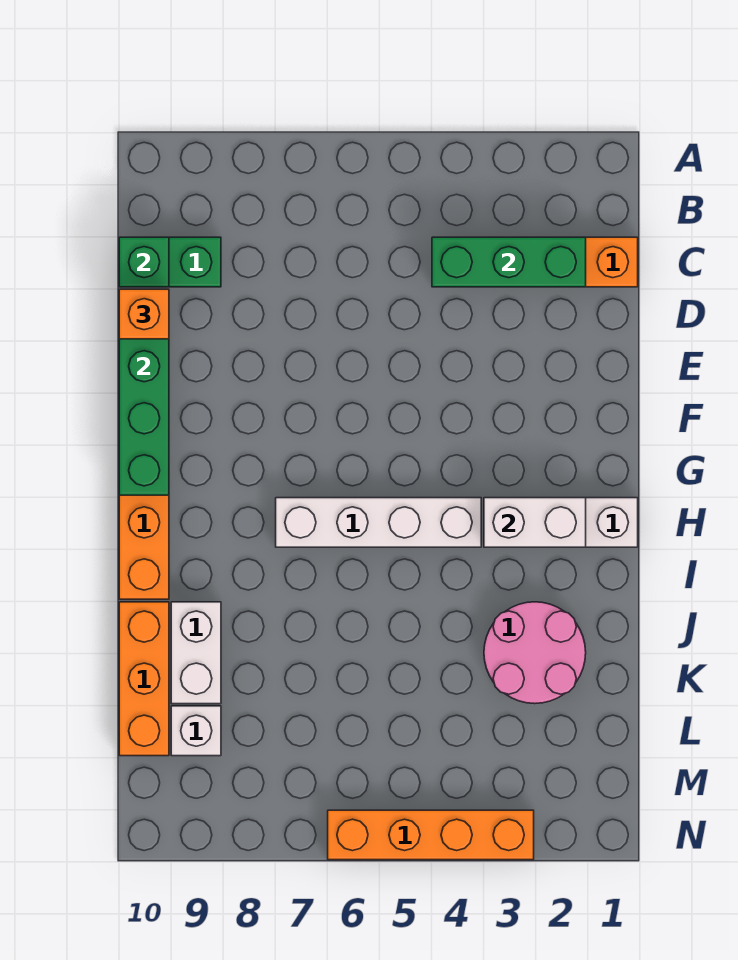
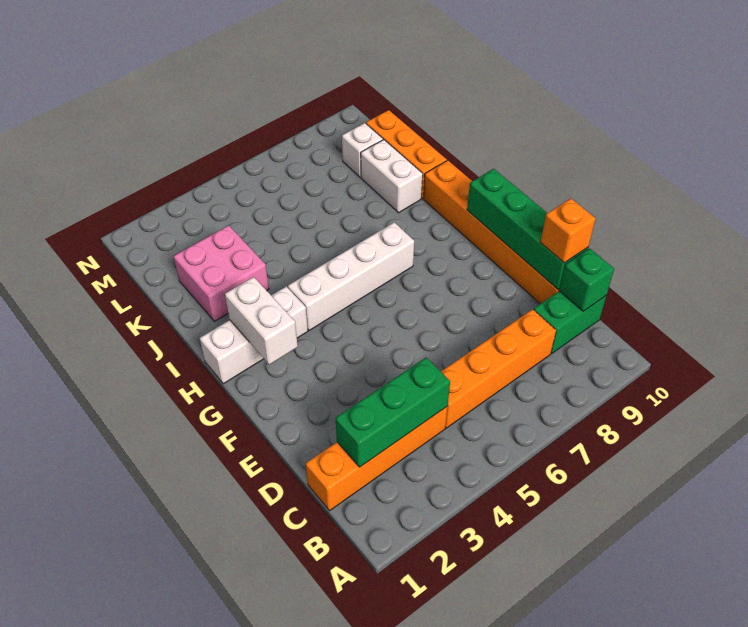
white brick H2:H3 level 2 -> white brick G2:H2 level 2
pink round brick J2:K3 level 1 -> pink brick J2:K3 level 1
orange brick N3:N6 level 1 -> orange brick C5:C8 level 1

